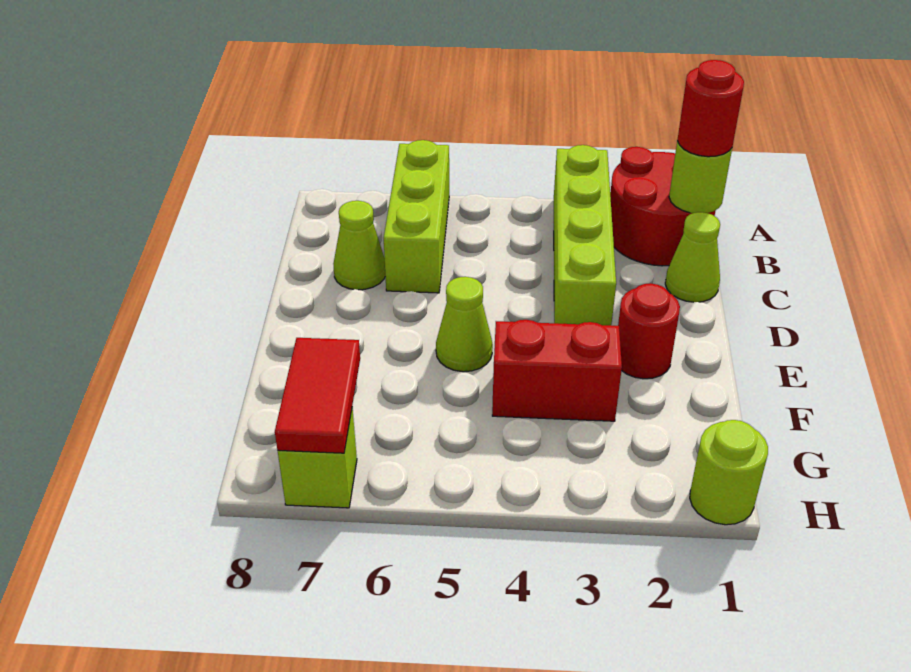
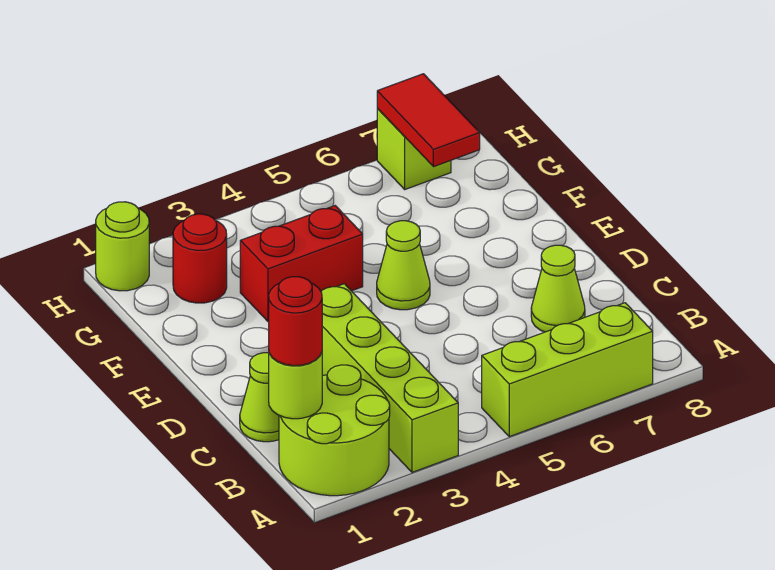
red round brick A1:B2 level 1 -> lime round brick A1:B2 level 1
lime brick A6:C6 level 1 -> lime brick A5:A7 level 1
red round brick E2 level 1 -> red round brick G2 level 1

